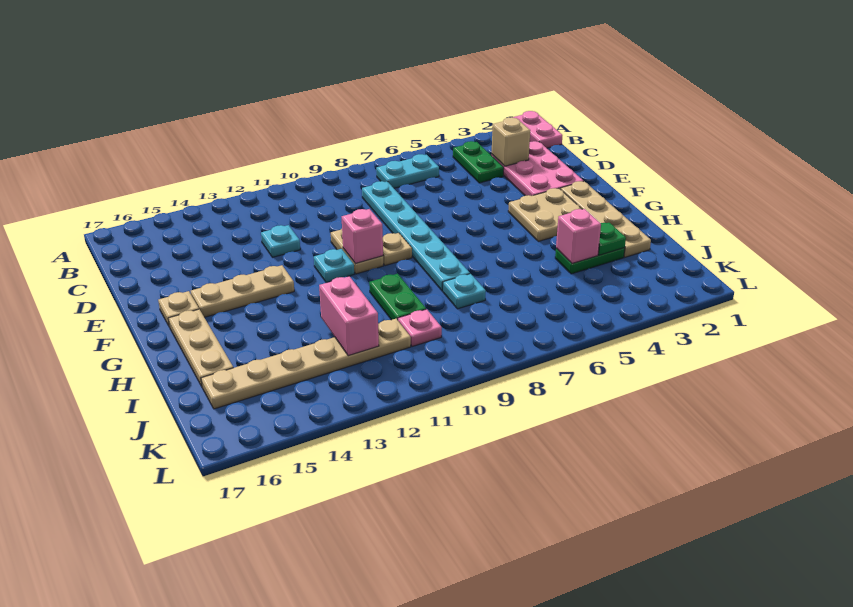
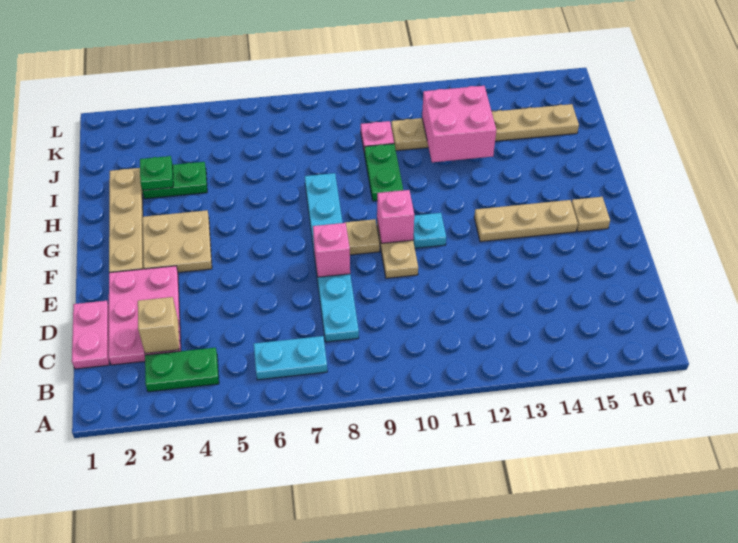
pink plate A1:B1 level 1 -> pink plate C1:D1 level 1
green plate B4:C4 level 1 -> green plate B3:B4 level 1
cyan plate D12 level 1 -> none
tan plate G16:I16 level 1 -> none
pink brick I4 level 2 -> pink brick E8 level 2
cyan plate I8 level 1 -> none
pink brick I12:J12 level 2 -> pink brick I12:J13 level 2

